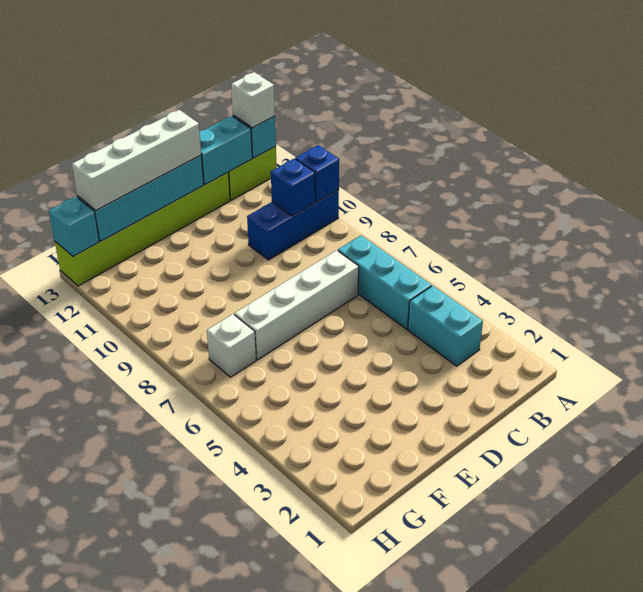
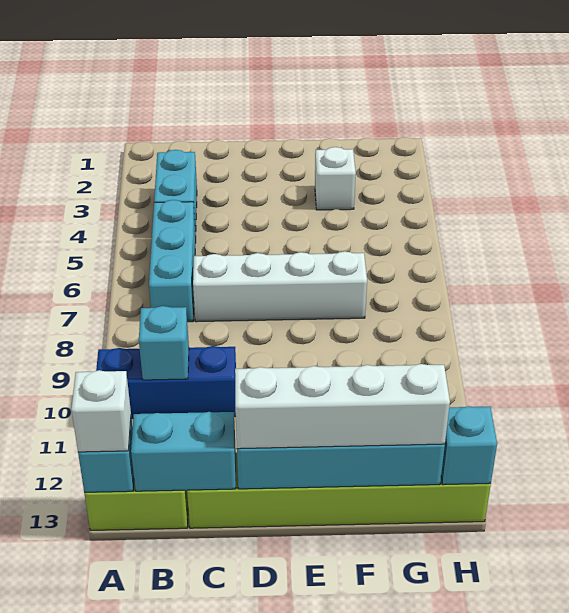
blue brick A10 level 2 -> none
blue brick B10 level 2 -> cyan brick B10 level 2
white brick G7 level 1 -> white brick F3 level 1

